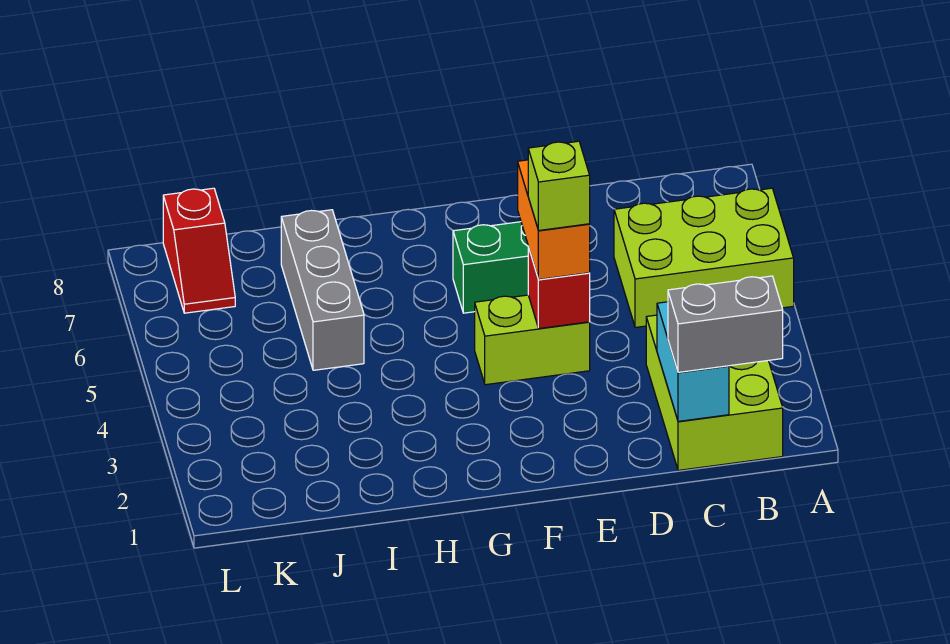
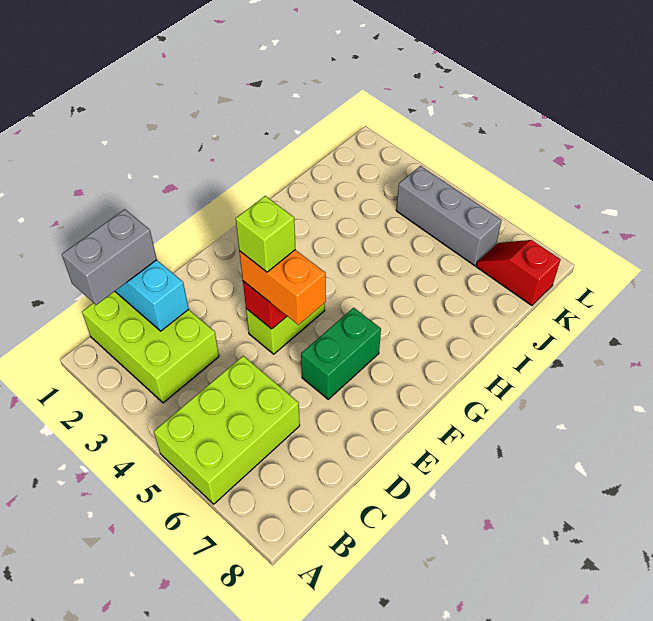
grey brick I5:I7 level 1 -> grey brick K4:K6 level 1

